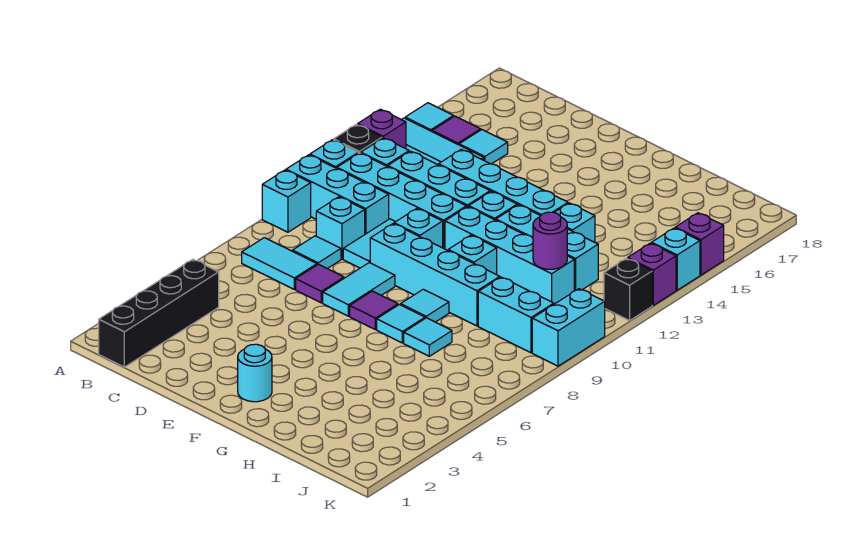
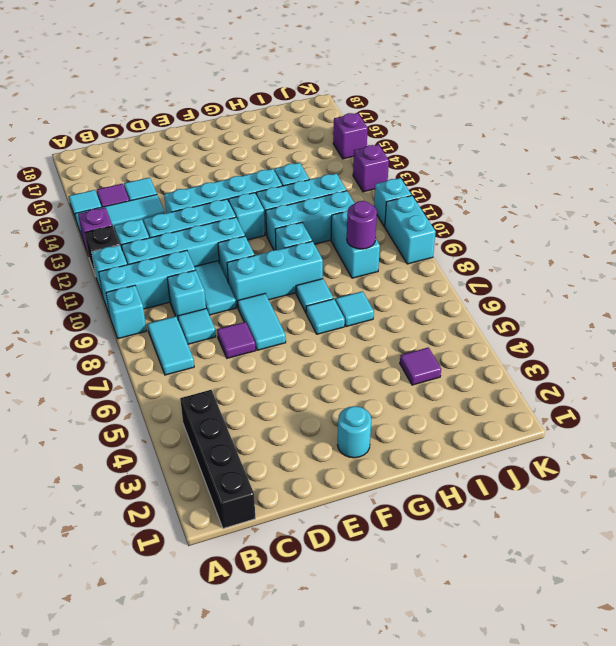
cyan tile B7:C7 level 1 -> cyan tile B7:B8 level 1
cyan brick E9:H9 level 1 -> cyan brick E9:G9 level 1
purple tile F7 level 1 -> purple tile I4 level 1
cyan brick F11:I11 level 1 -> cyan brick G11:I11 level 1
cyan brick I9:J9 level 1 -> cyan brick I9:I10 level 1
purple round brick I11 level 2 -> purple round brick I9 level 2
black brick K12 level 1 -> none
cyan brick K14 level 1 -> cyan brick K11 level 1

